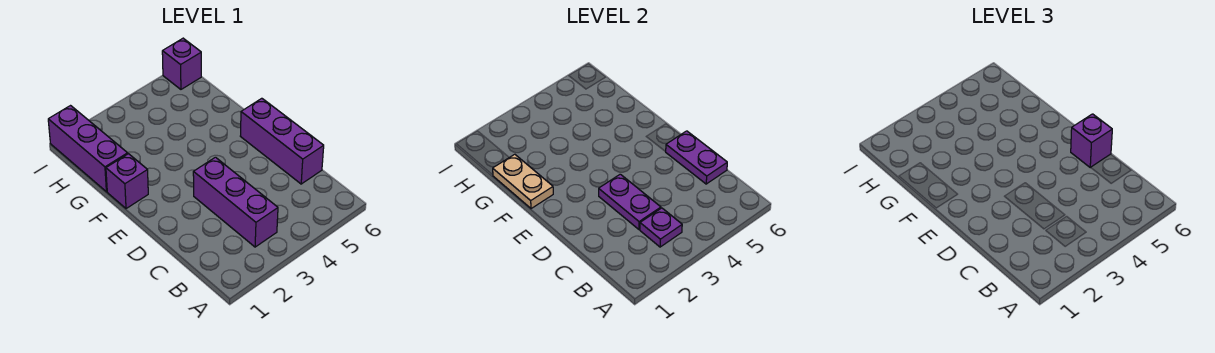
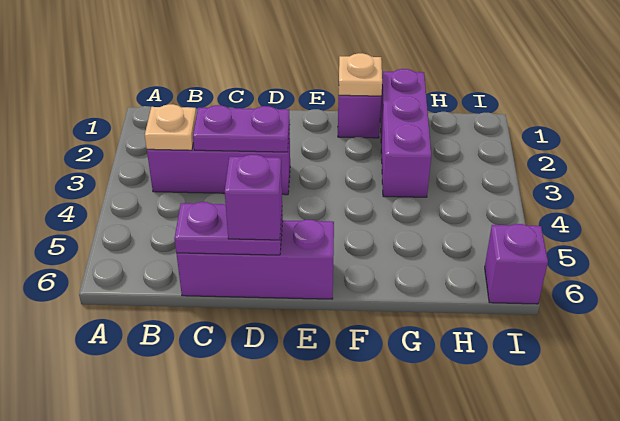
purple plate B3 level 2 -> tan plate B3 level 2
tan plate F1:G1 level 2 -> tan plate F1 level 2
purple brick G1:I1 level 1 -> purple brick G1:G3 level 1

